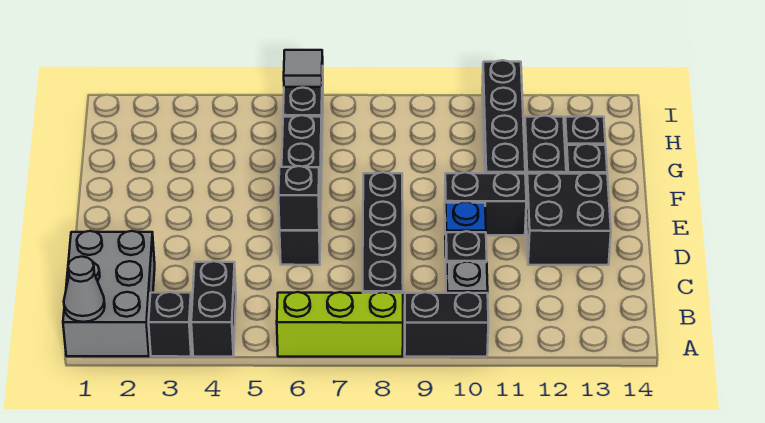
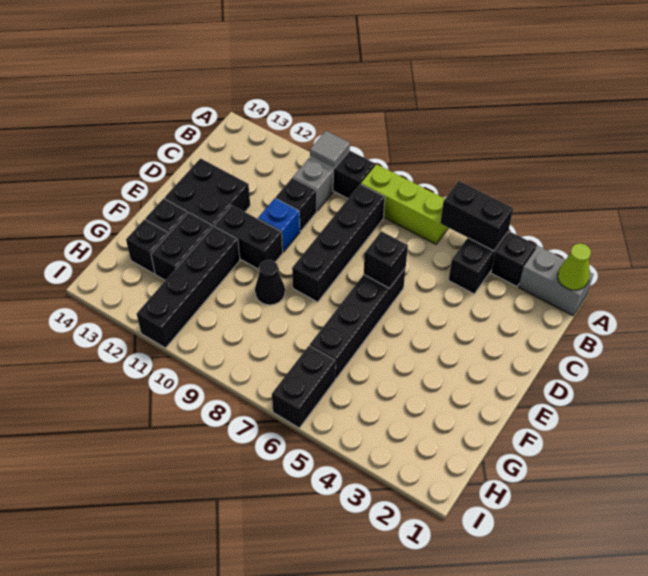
grey brick A1:C2 level 1 -> grey brick A1:A2 level 1
grey cone A1 level 2 -> lime cone A1 level 2
none -> black brick A4:A5 level 2
none -> black cone F9 level 1
grey tile I6 level 2 -> grey tile A10 level 2

